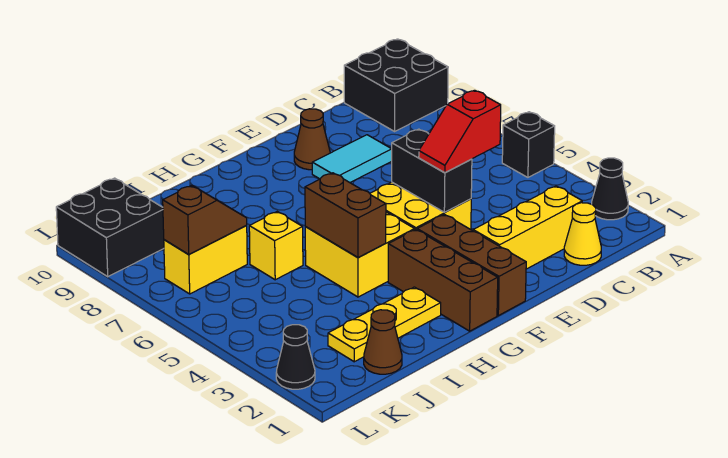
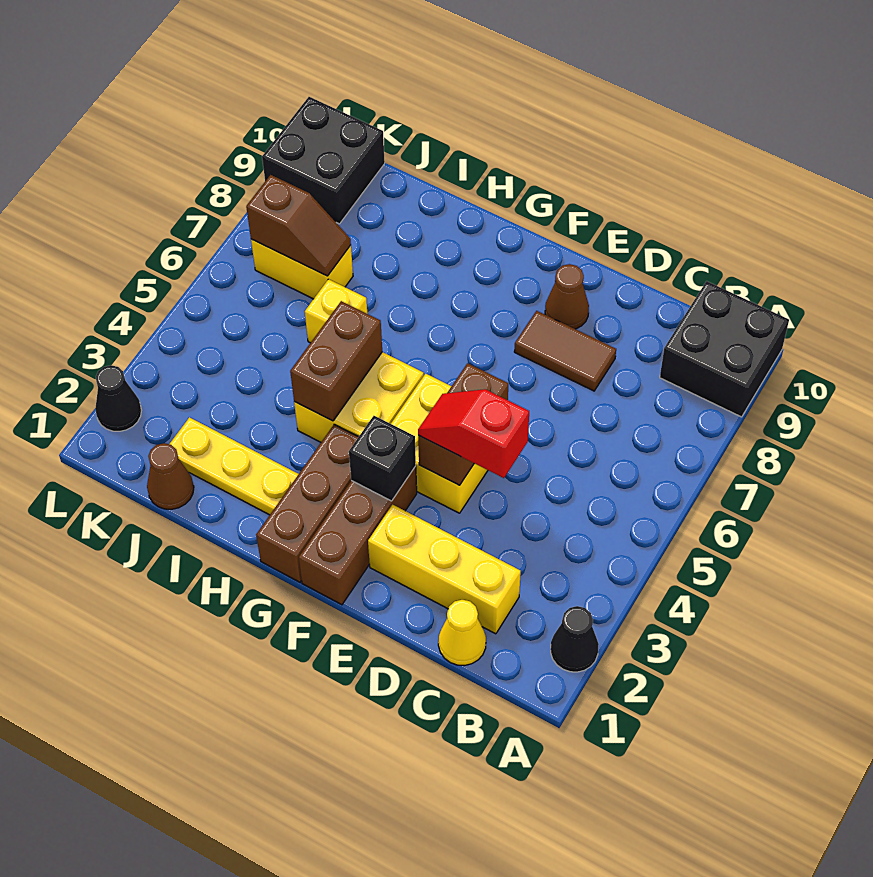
black brick A5 level 1 -> black brick F3 level 2
cyan tile D8:E8 level 1 -> brown tile D8:E8 level 1
black brick E4:E5 level 2 -> brown brick E4:E5 level 2

